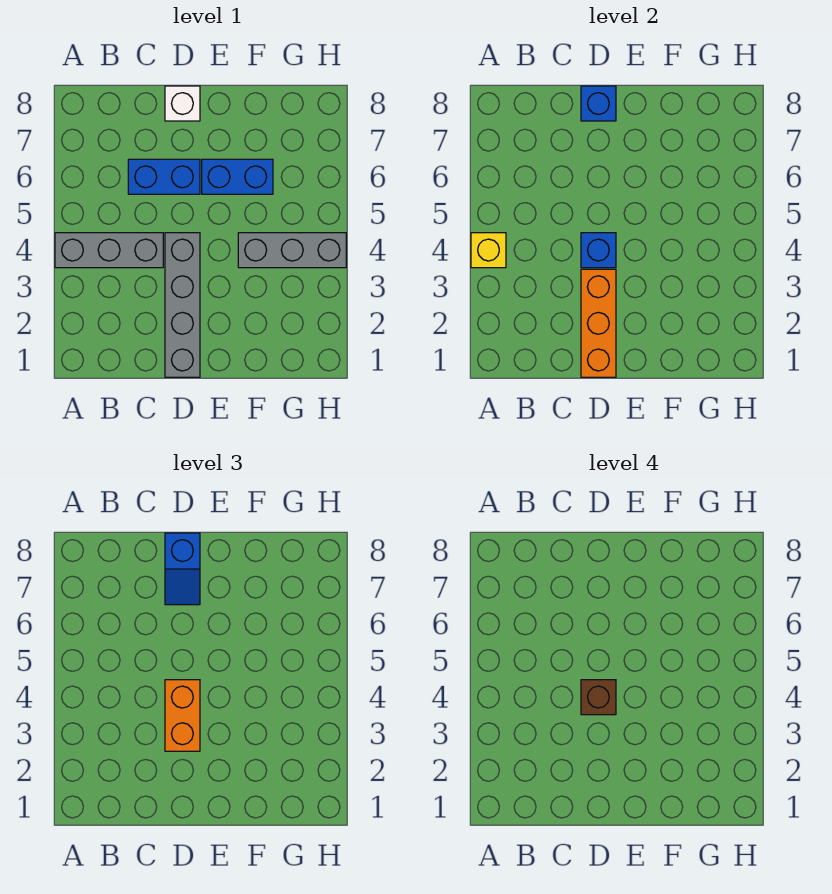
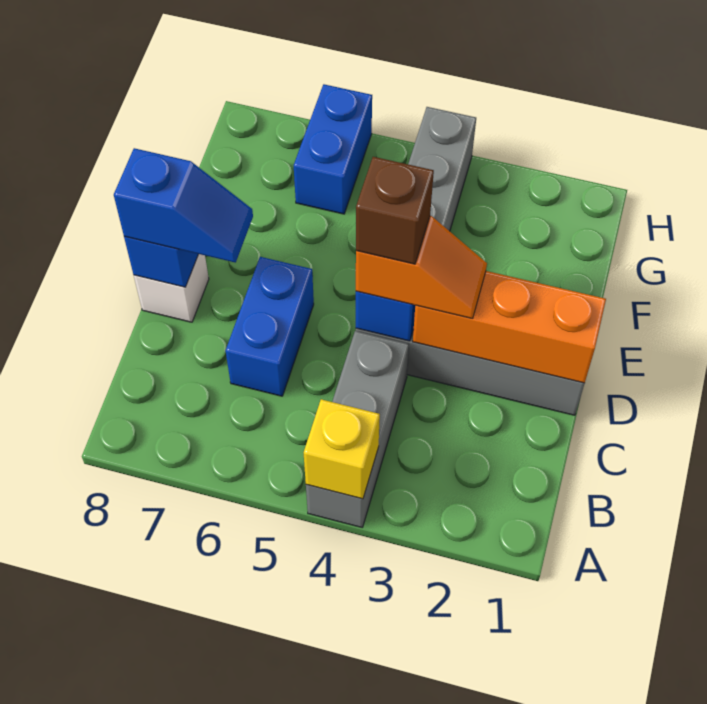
orange brick D3:D4 level 3 -> orange slope D3:D4 level 3 top 4
blue brick E6:F6 level 1 -> blue brick G6:H6 level 1

